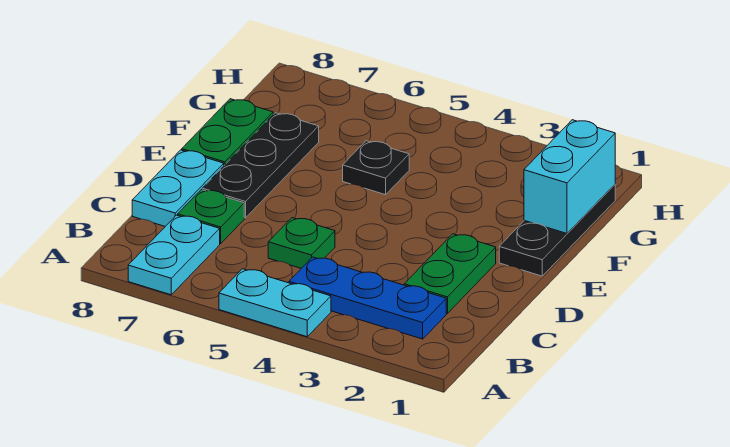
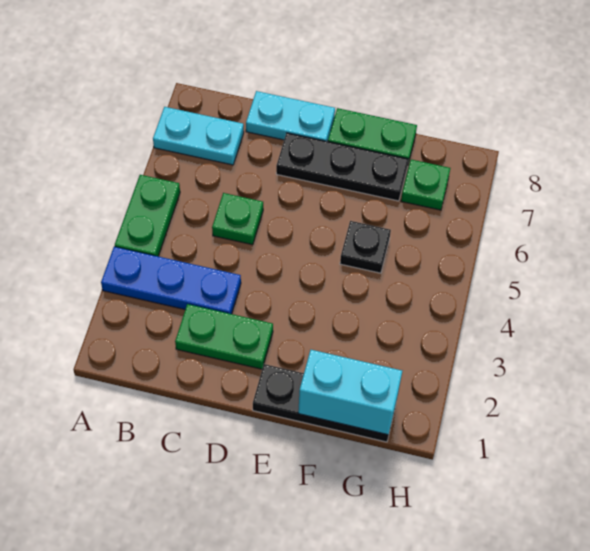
cyan plate A4:A5 level 1 -> green plate A4:A5 level 1
blue plate B2:B4 level 1 -> blue plate A3:C3 level 1
green plate C7 level 1 -> green plate G7 level 1

